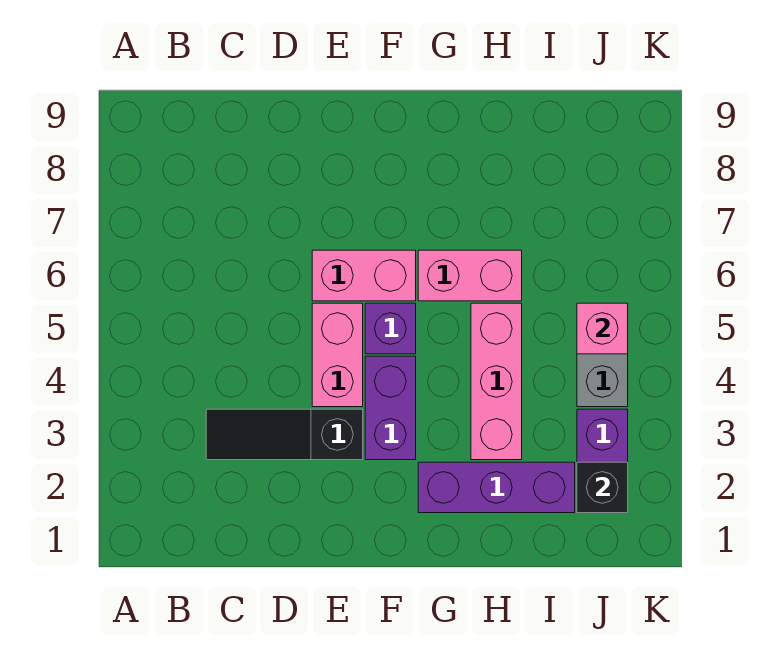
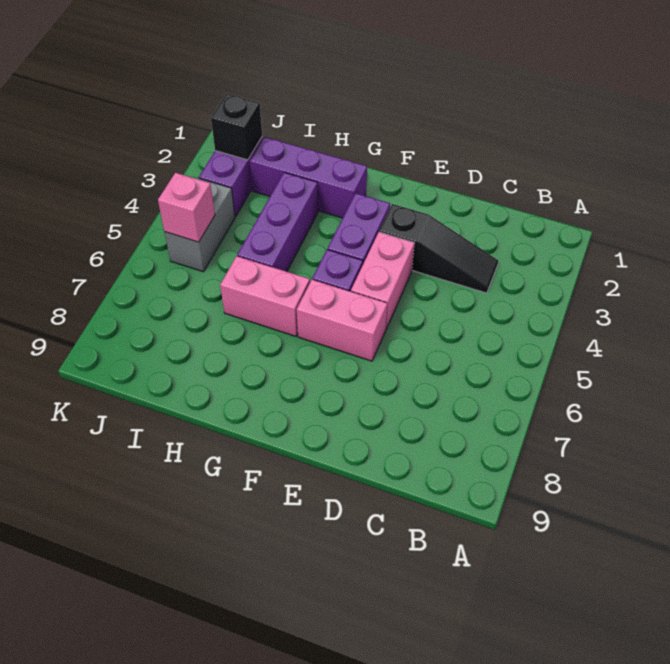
pink brick H3:H5 level 1 -> purple brick H3:H5 level 1

